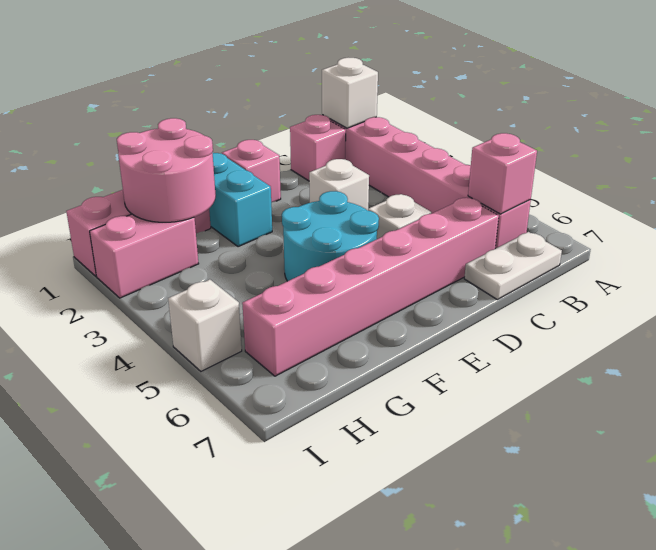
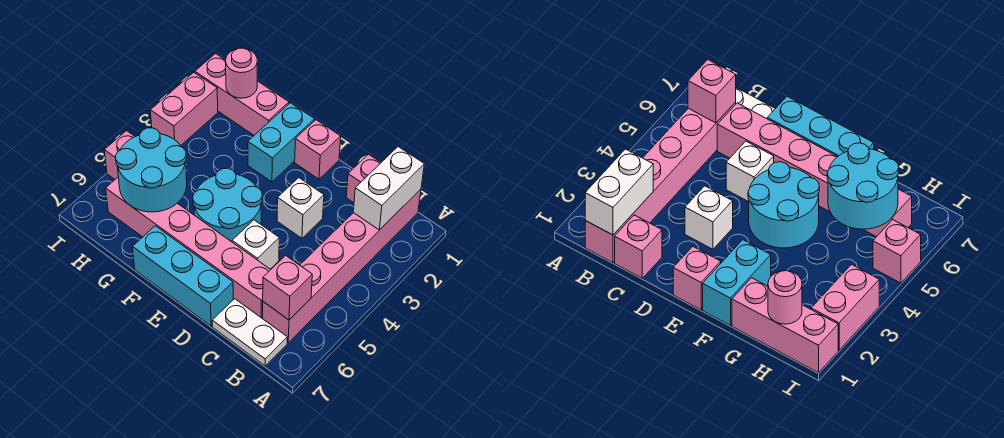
white brick B1 level 2 -> white brick B1:B2 level 2
none -> cyan brick D7:F7 level 1
pink round brick G1:H2 level 2 -> pink round brick H1 level 2
none -> cyan round brick G5:H6 level 2
pink brick H2:I2 level 1 -> pink brick I2:I3 level 1
white brick I5 level 1 -> pink brick I5 level 1

